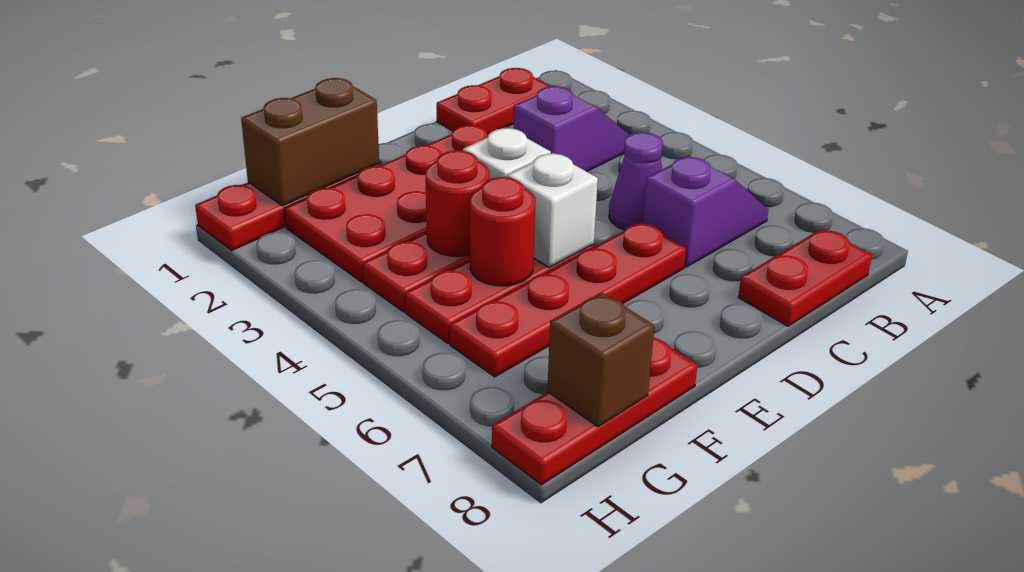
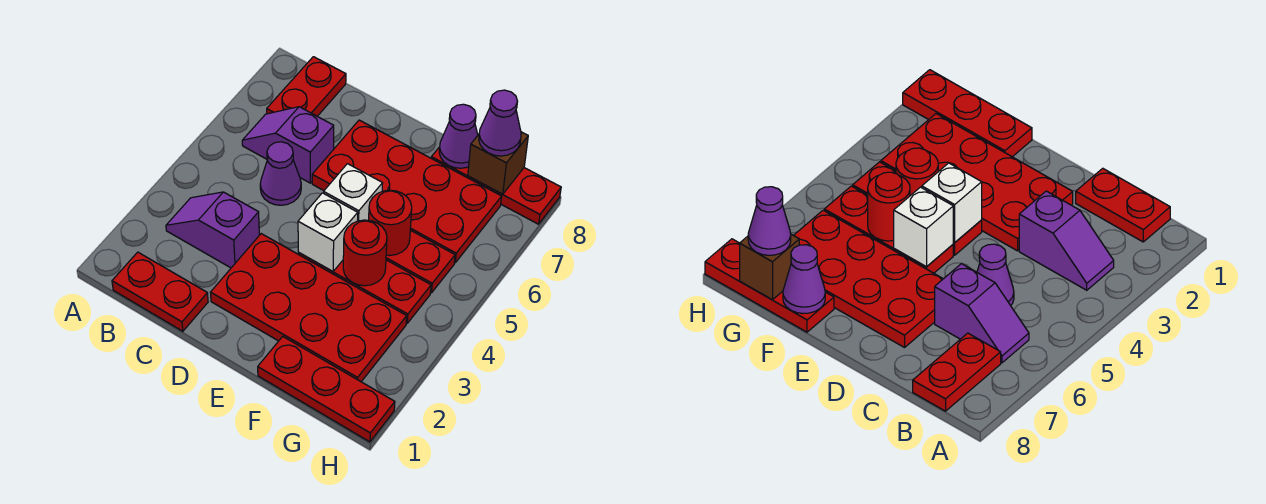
red plate B8:C8 level 1 -> red plate B7:B8 level 1
red plate D6:G6 level 1 -> red plate D6:G7 level 1
brown brick F1:G1 level 2 -> none
none -> purple cone F8 level 2
none -> purple cone G8 level 3

